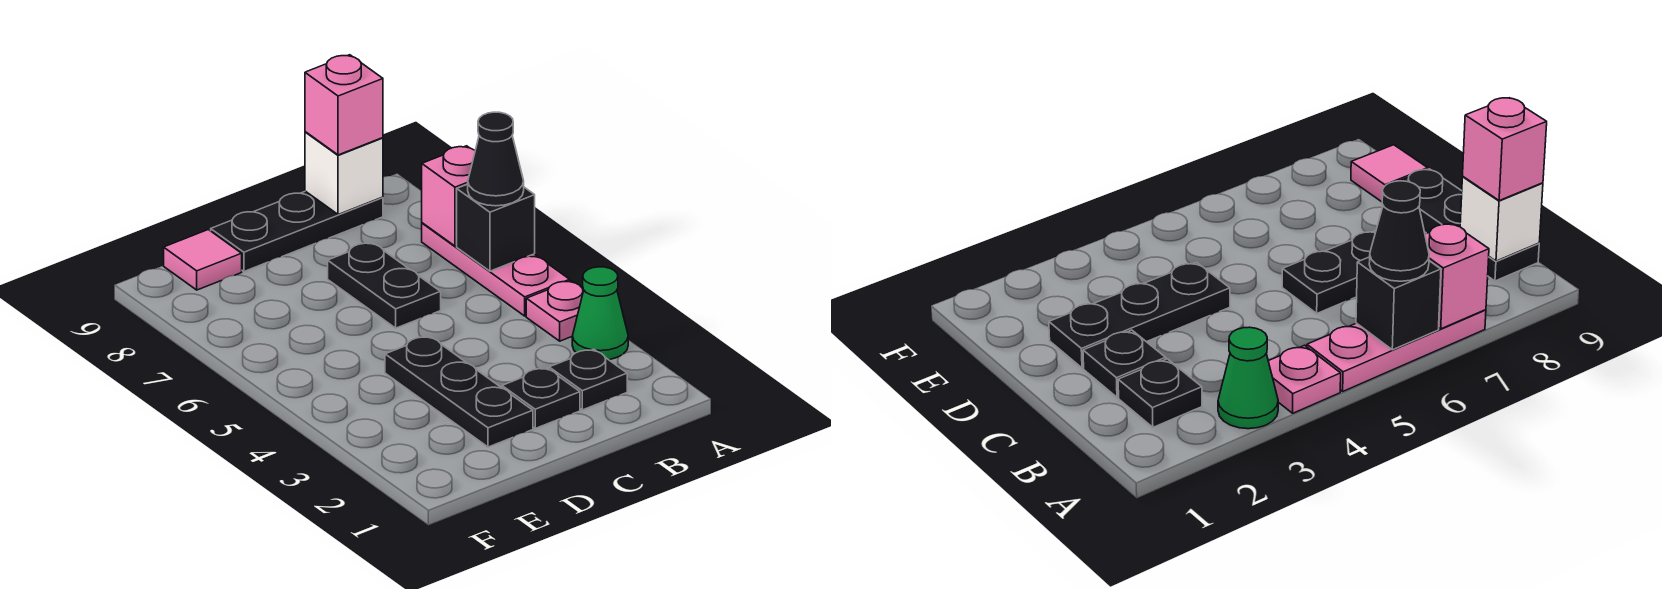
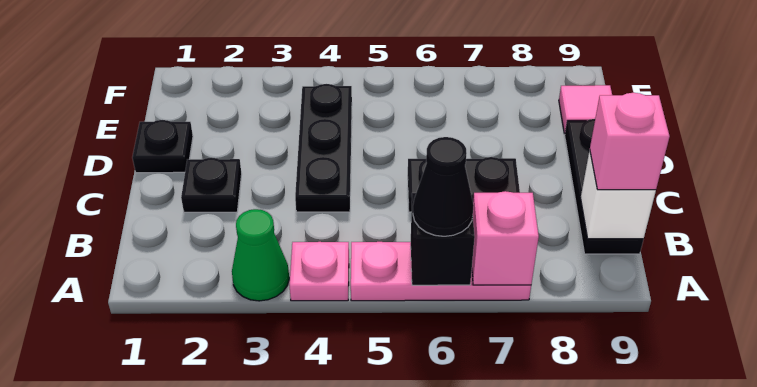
black plate B2 level 1 -> black plate D1 level 1
black plate D2:D4 level 1 -> black plate C4:E4 level 1

